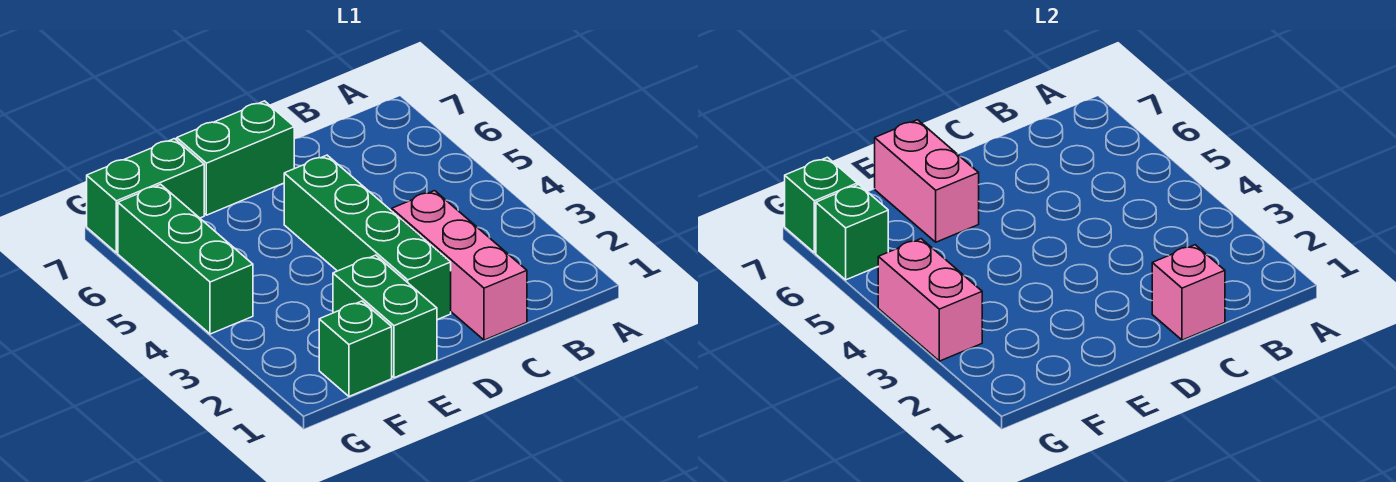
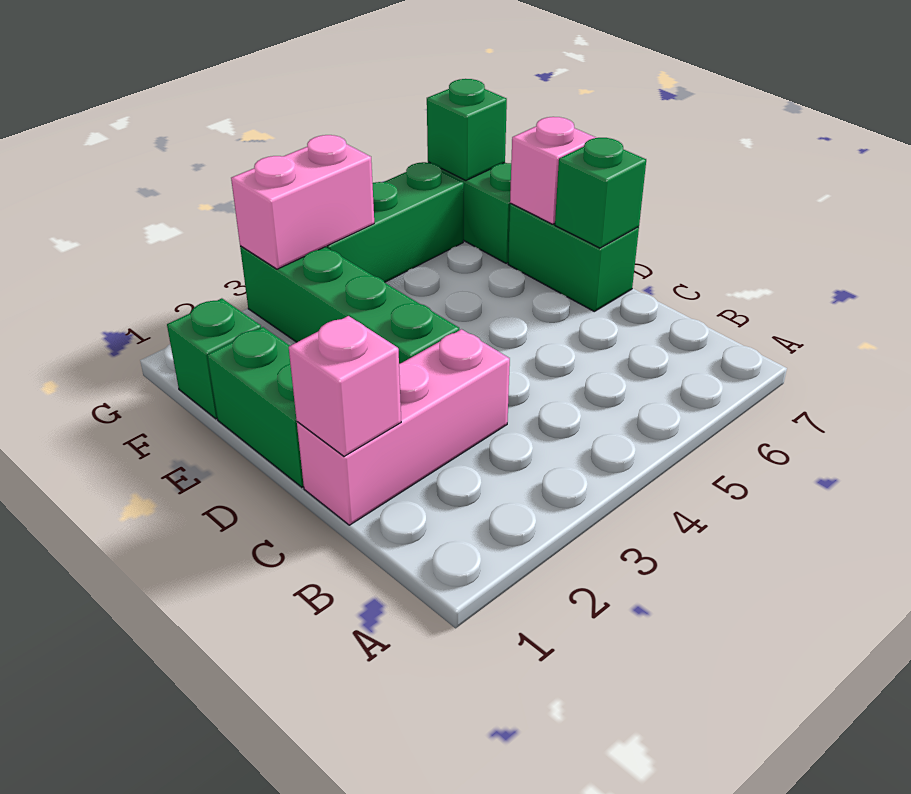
green brick D2:D5 level 1 -> green brick D3:G3 level 1
green brick E1:E2 level 1 -> green brick D1:E1 level 1
pink brick E6:E7 level 2 -> pink brick E7 level 2
green brick G6 level 2 -> green brick D7 level 2

